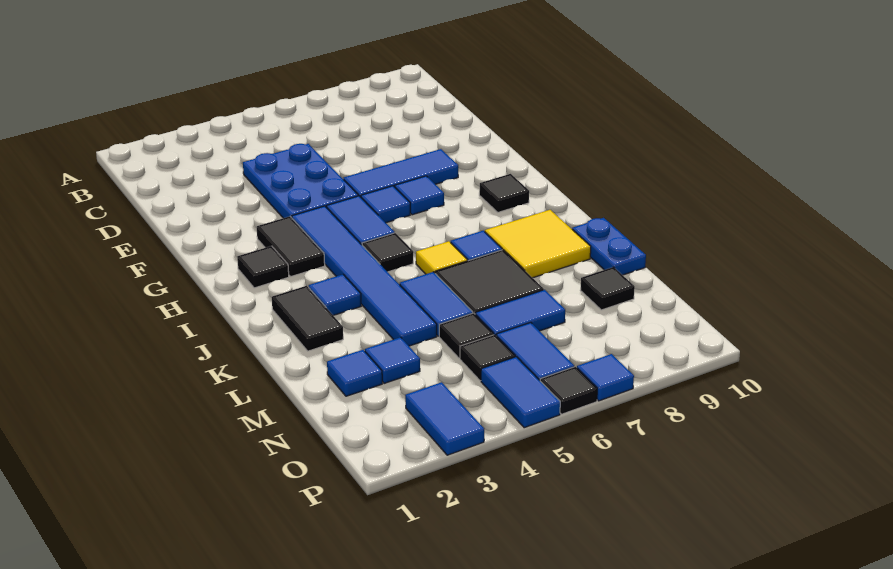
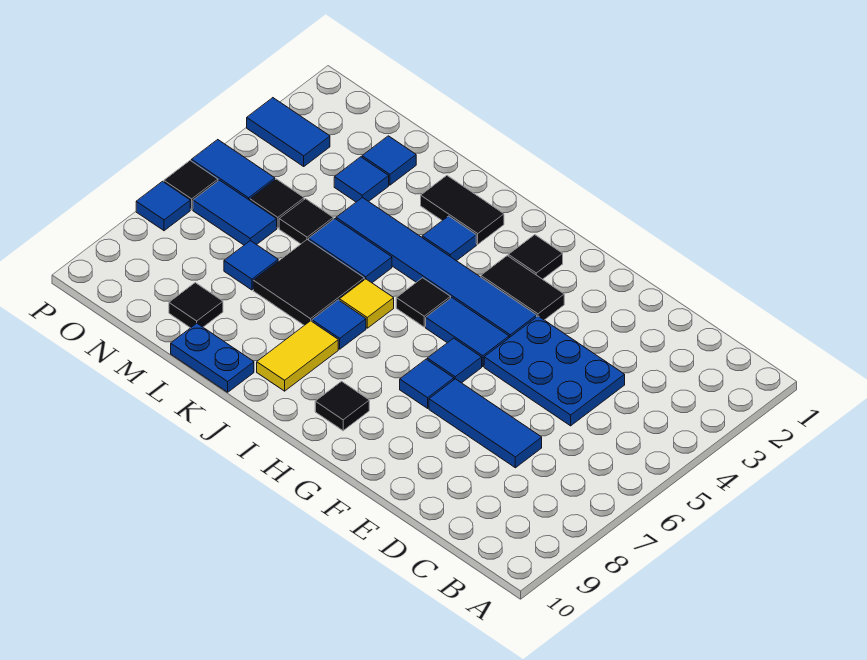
blue tile F6:F8 level 1 -> blue tile D7:F7 level 1
yellow tile J8:K9 level 1 -> yellow tile J8:J9 level 1
blue tile M6:M7 level 1 -> blue tile M7 level 1

